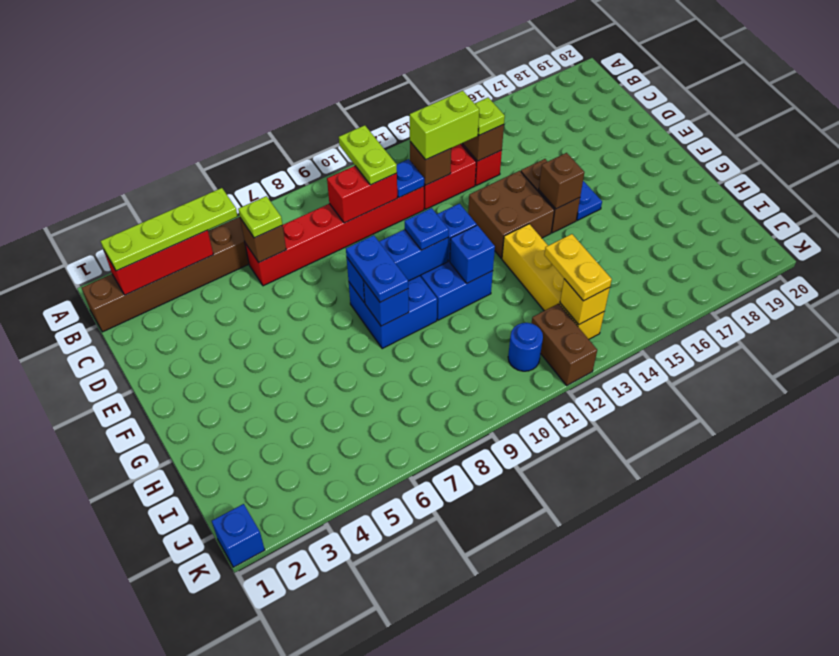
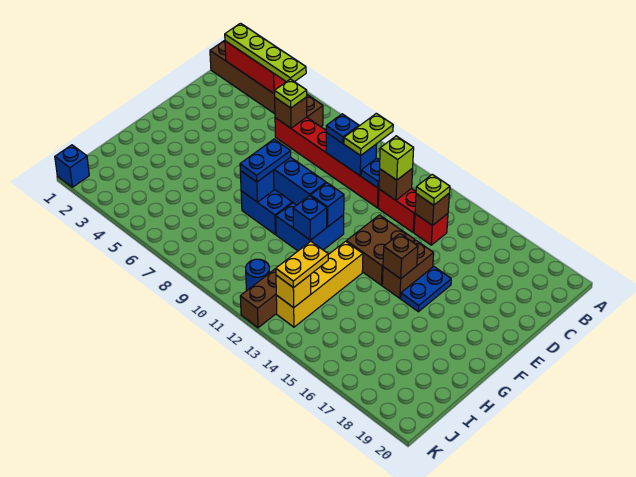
red brick C9:C10 level 2 -> blue brick C9:C10 level 2
lime brick C12:C13 level 3 -> lime brick C12 level 3
blue plate F10 level 3 -> blue plate C9 level 3

